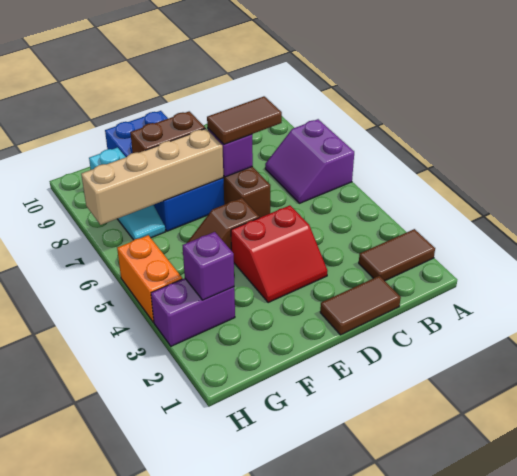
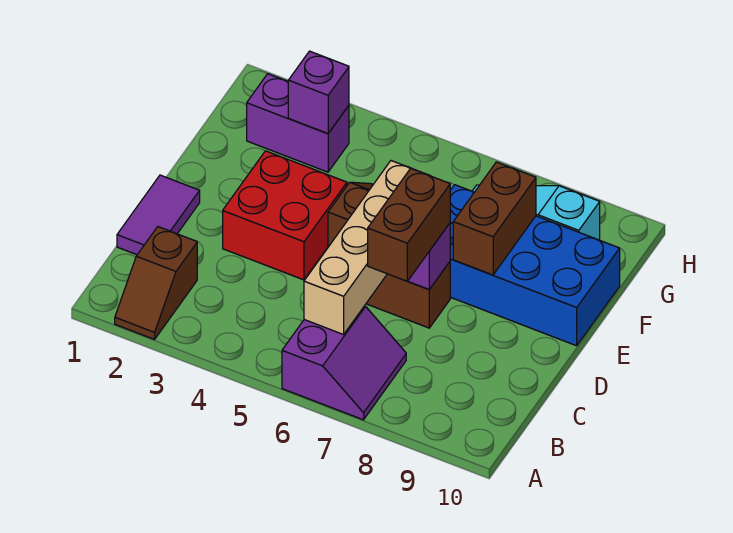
brown tile A2:B2 level 1 -> brown slope A2:B2 level 1 top B
purple slope A6:B7 level 1 top A -> purple slope A6:B7 level 1 top 6
brown tile C1:D1 level 1 -> purple tile C1:D1 level 1
brown tile C7:D7 level 3 -> brown brick C7:D7 level 3
red slope D3:E4 level 1 top 4 -> red brick D3:E4 level 1
tan brick E7:H7 level 2 -> tan brick B6:E6 level 2
purple brick G3:H3 level 1 -> purple brick G2:G3 level 1
orange brick H4:H5 level 1 -> none

